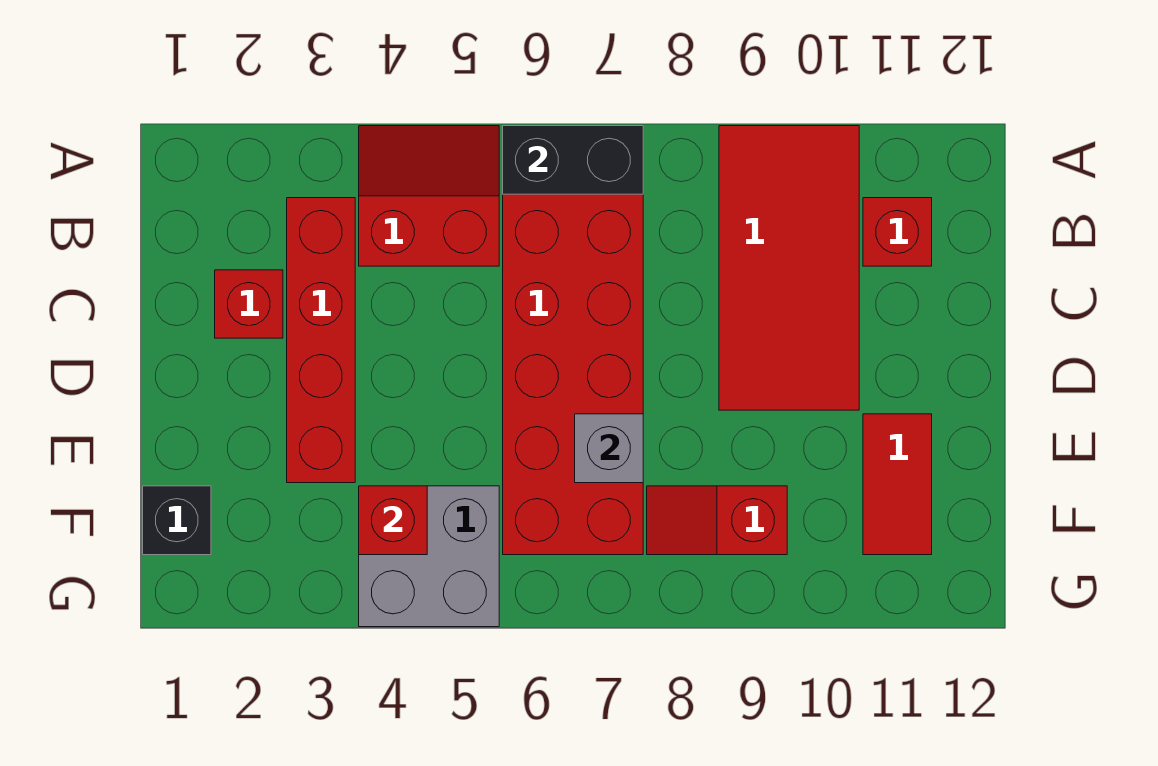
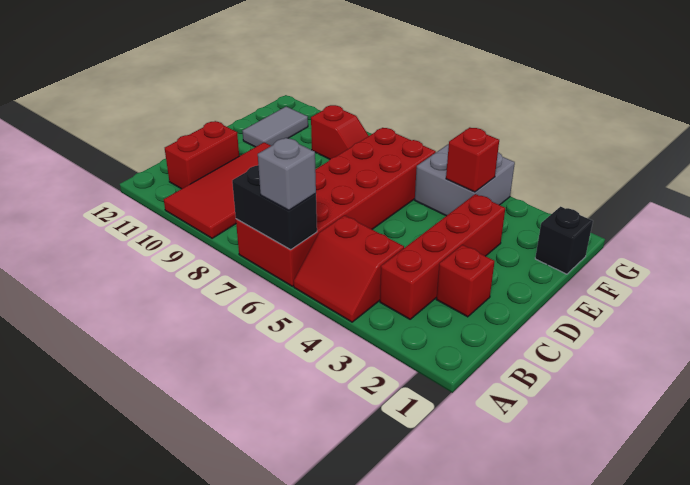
red brick B11 level 1 -> red brick B11:C11 level 1
grey brick E7 level 2 -> grey brick A6 level 3
red tile E11:F11 level 1 -> grey tile E11:F11 level 1

